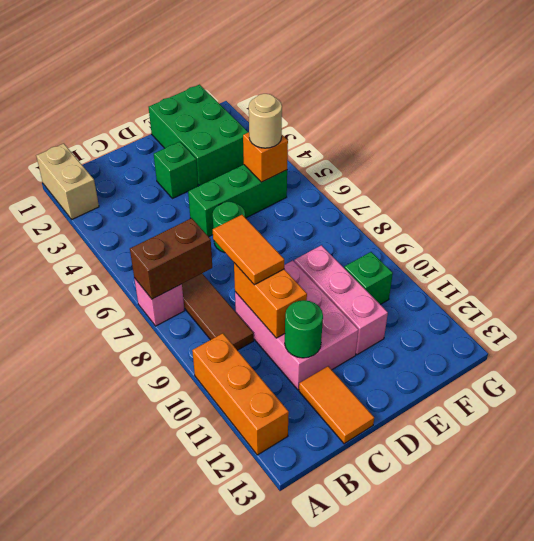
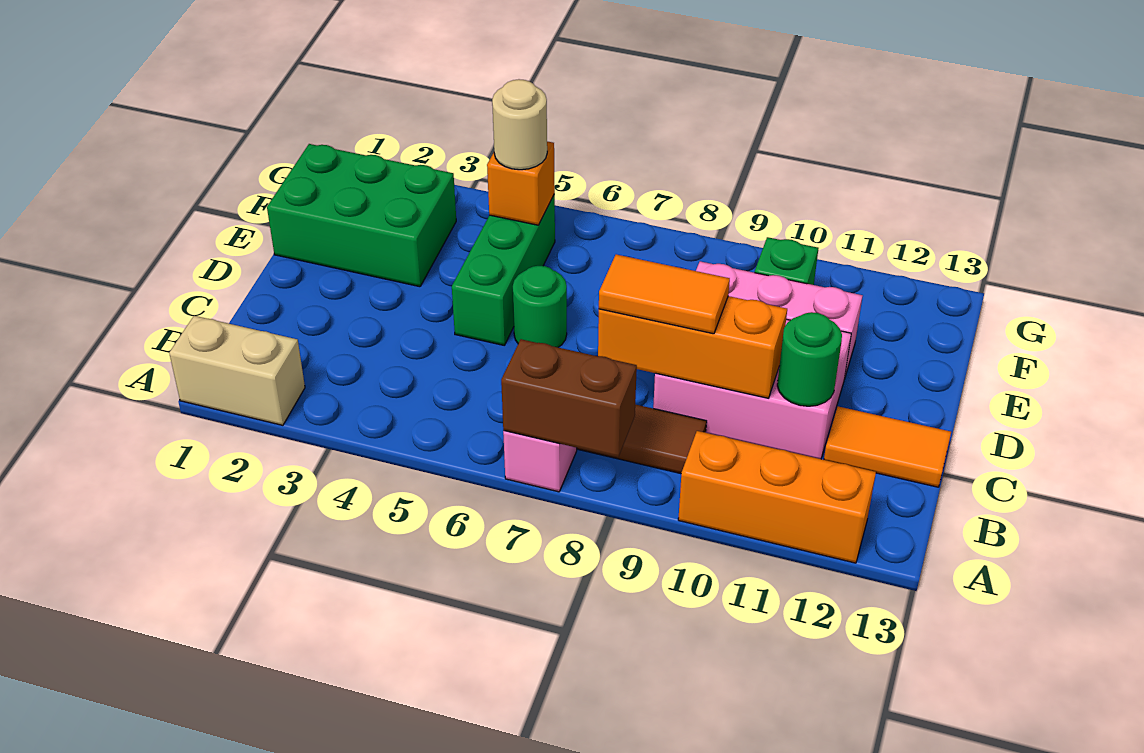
brown brick A7:B7 level 2 -> brown brick A7:A8 level 2
orange brick C9:C10 level 2 -> orange brick C8:C10 level 2
green brick D3 level 1 -> none

